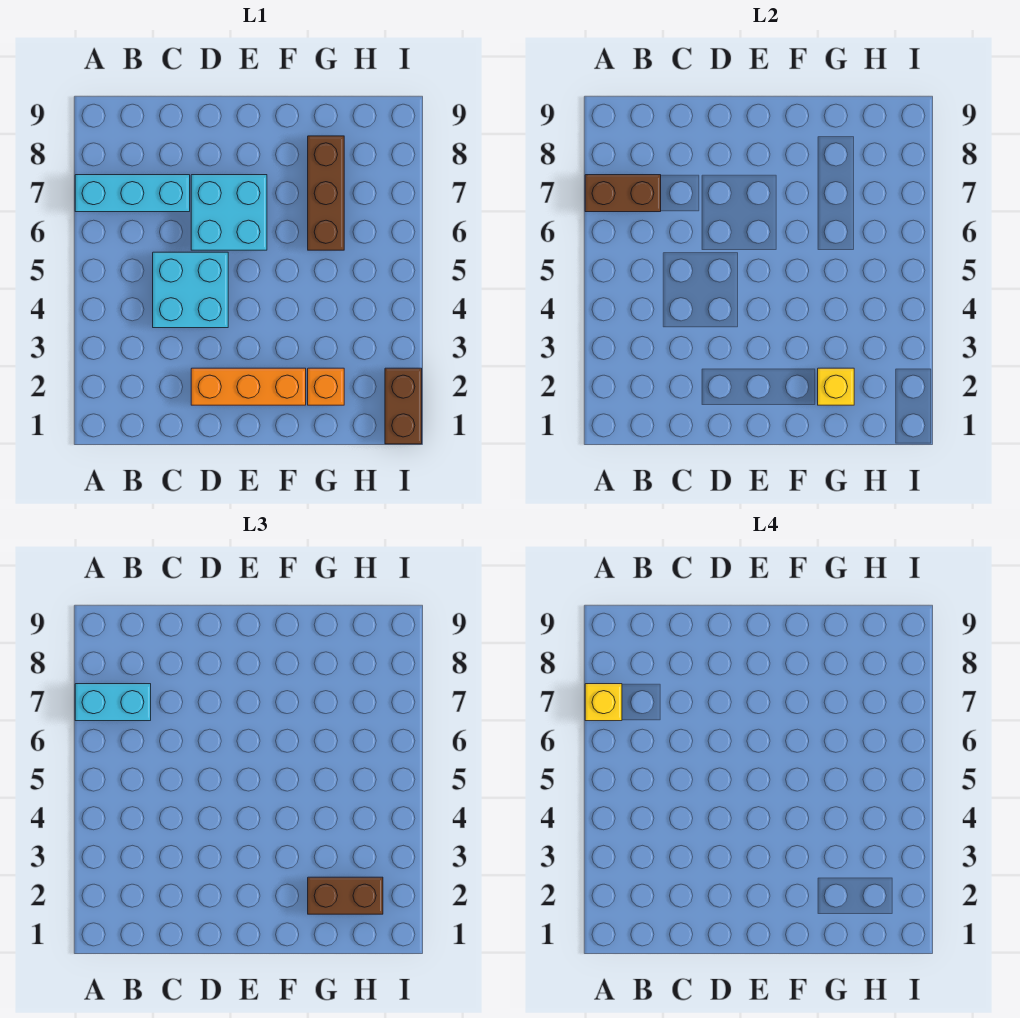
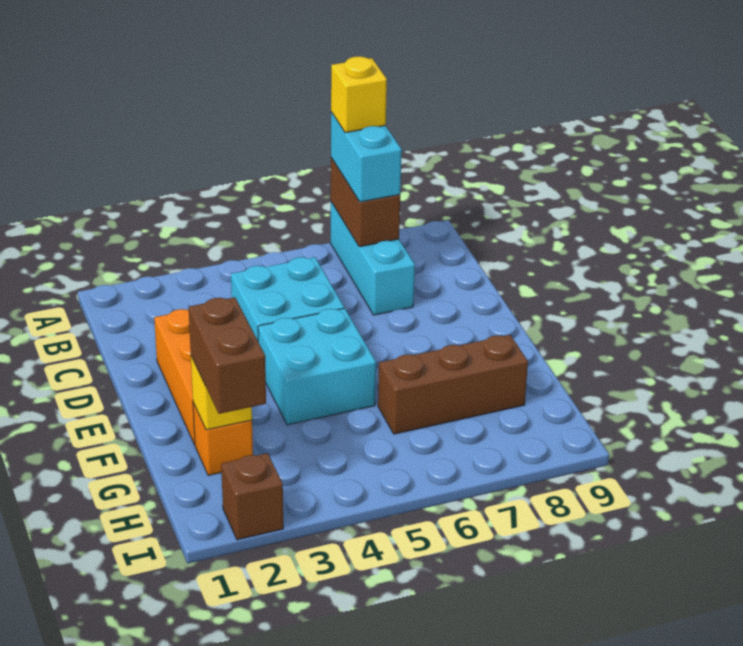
cyan brick D6:E7 level 1 -> cyan brick E4:F5 level 1
brown brick I1:I2 level 1 -> brown brick I2 level 1

